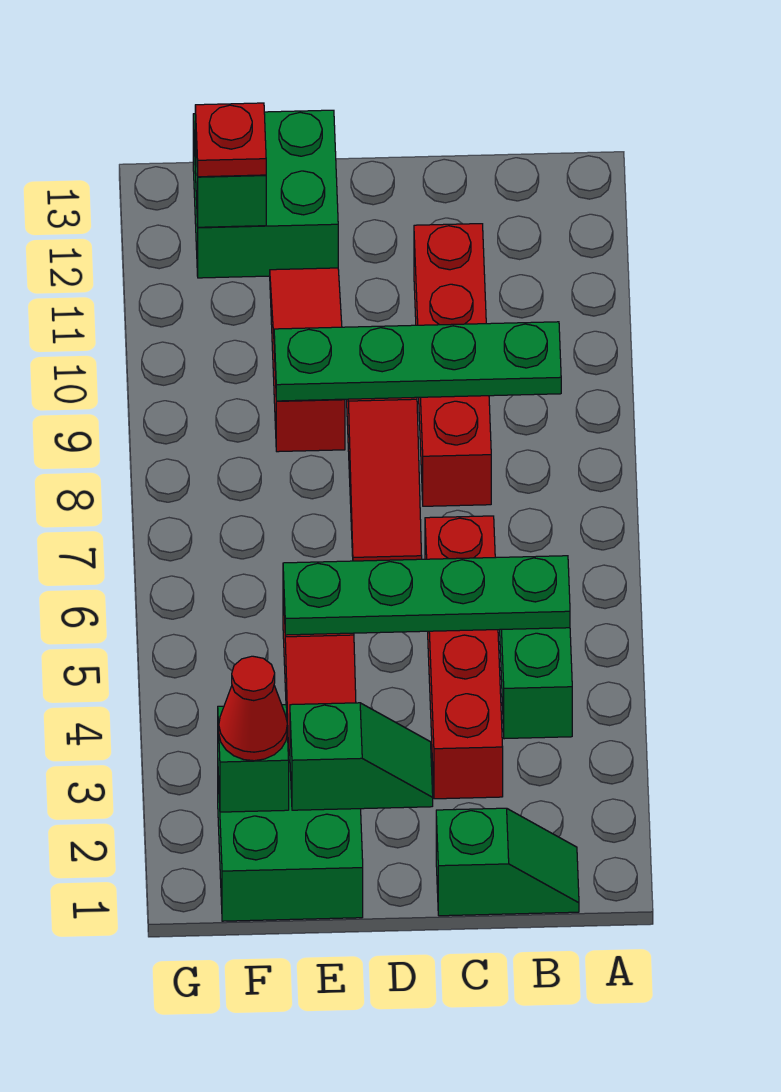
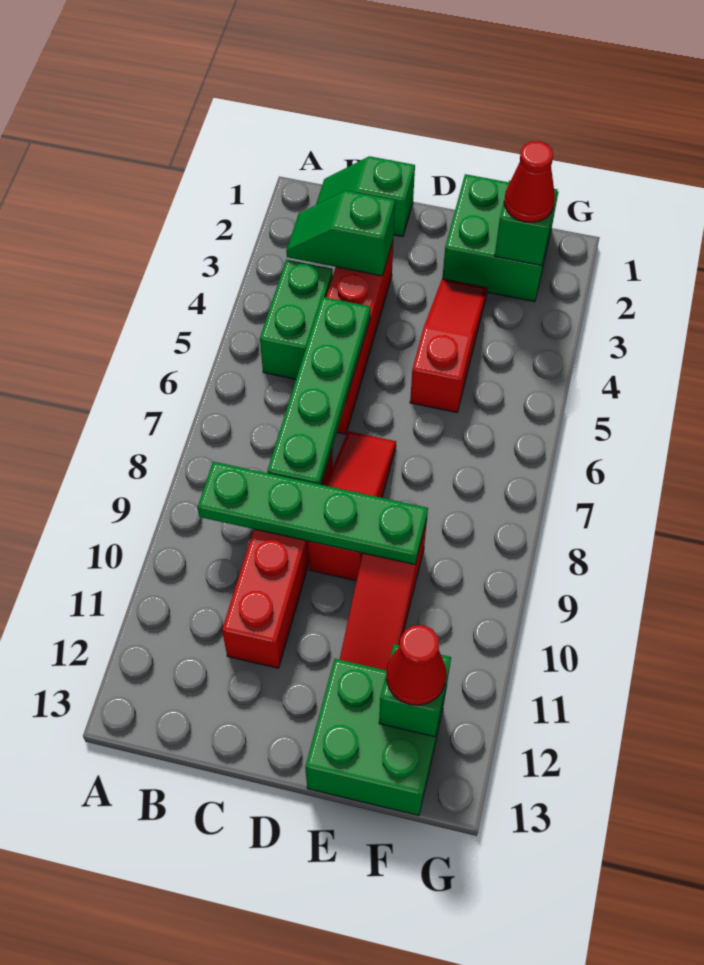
green plate B5:E5 level 2 -> green plate C5:C8 level 2
green slope D2:E2 level 2 top E -> green slope B3:C3 level 2 top C
red plate F12 level 3 -> red cone F12 level 3

